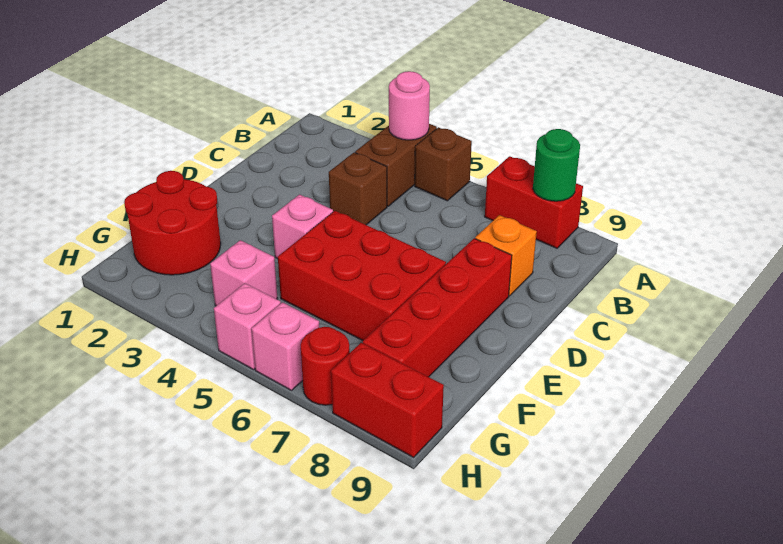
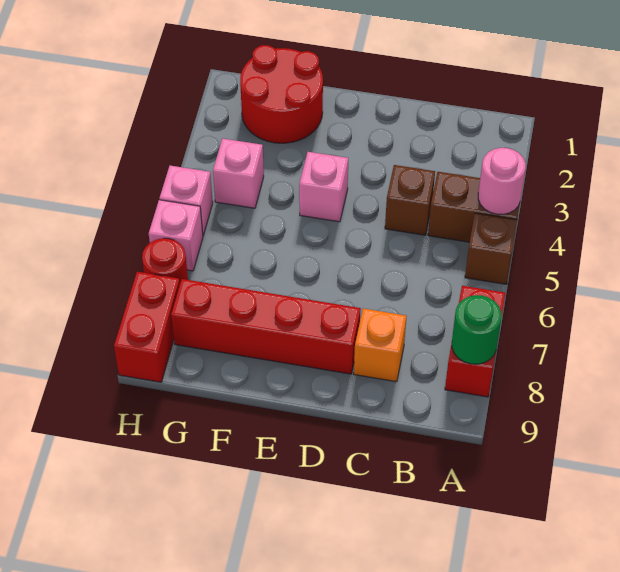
red brick E5:F7 level 1 -> none

